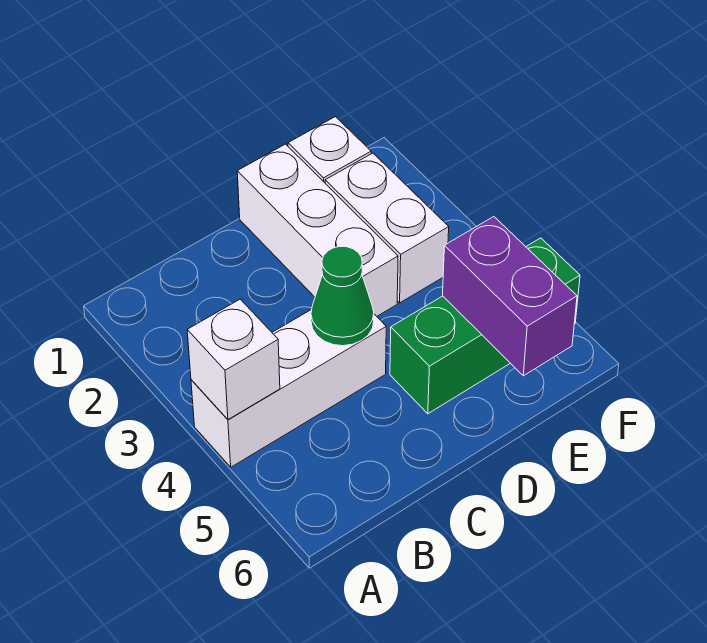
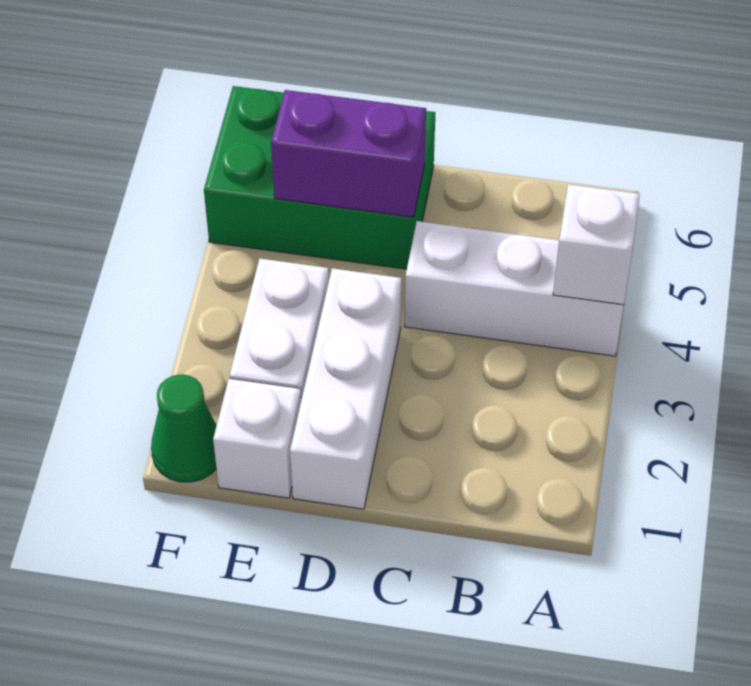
green cone C4 level 2 -> green cone F1 level 1
green brick D5:F5 level 1 -> green brick D5:F6 level 1
purple brick E5:E6 level 2 -> purple brick D5:E5 level 2

